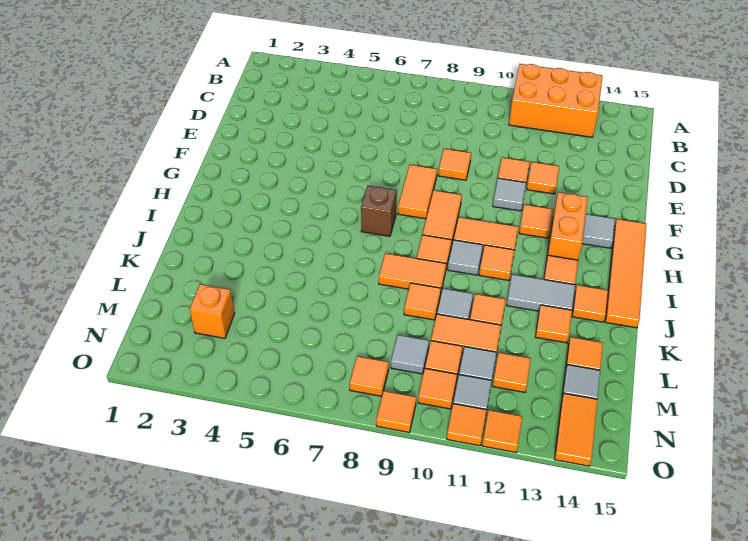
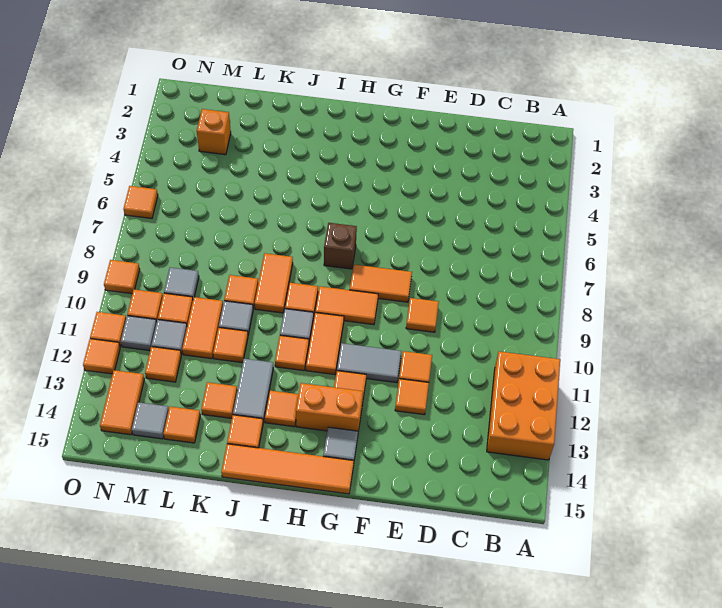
grey tile F11 level 1 -> grey tile F11:G11 level 1
orange tile N8 level 1 -> orange tile O6 level 1
orange tile N14:O14 level 1 -> orange tile N13:N14 level 1

